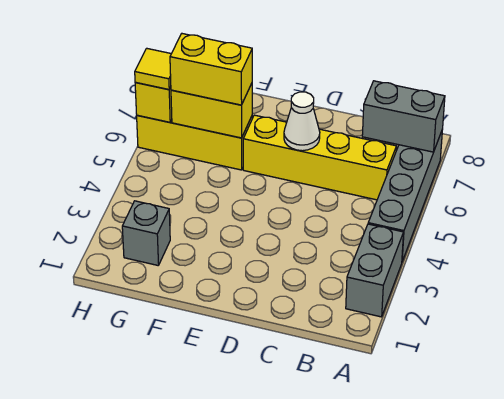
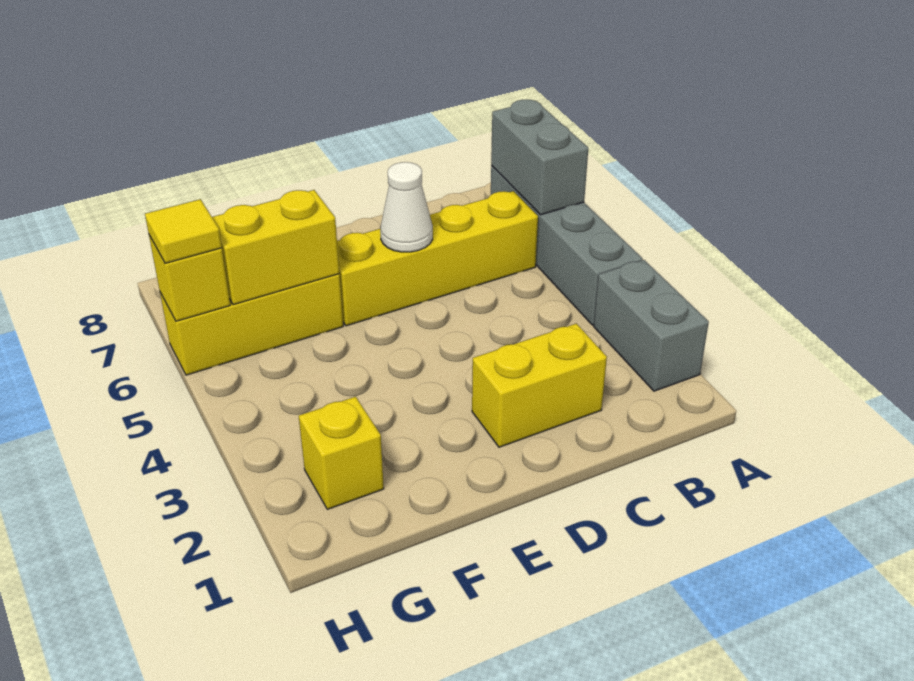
grey brick A7:B7 level 2 -> grey brick A6:A7 level 2
yellow brick F6:G6 level 3 -> yellow brick C2:D2 level 1
grey brick G2 level 1 -> yellow brick G2 level 1

